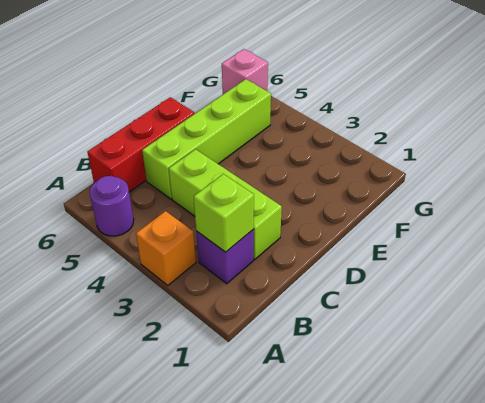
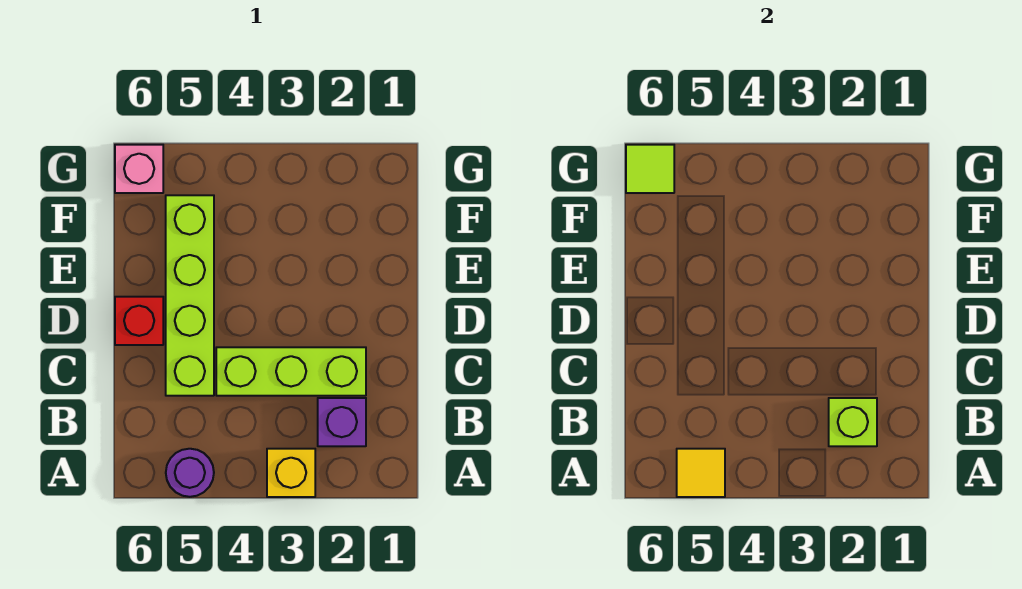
orange brick A3 level 1 -> yellow brick A3 level 1
none -> yellow tile A5 level 2
red brick B6:D6 level 1 -> red brick D6 level 1
none -> lime tile G6 level 2

